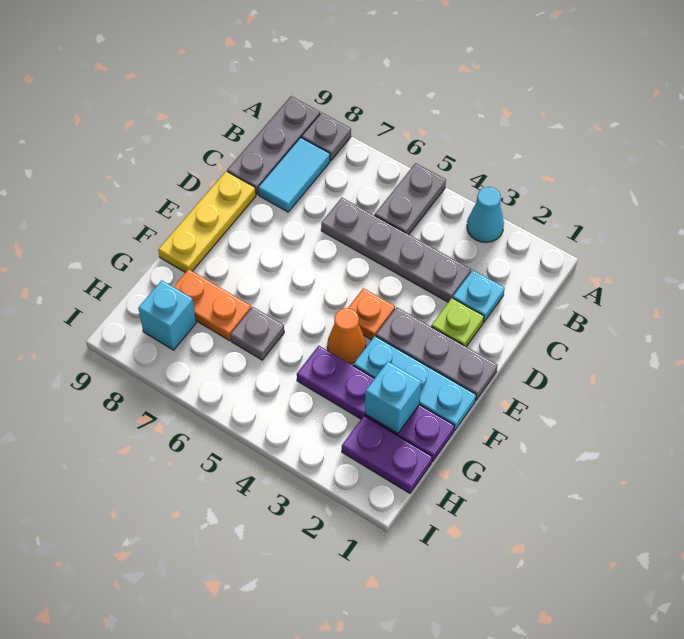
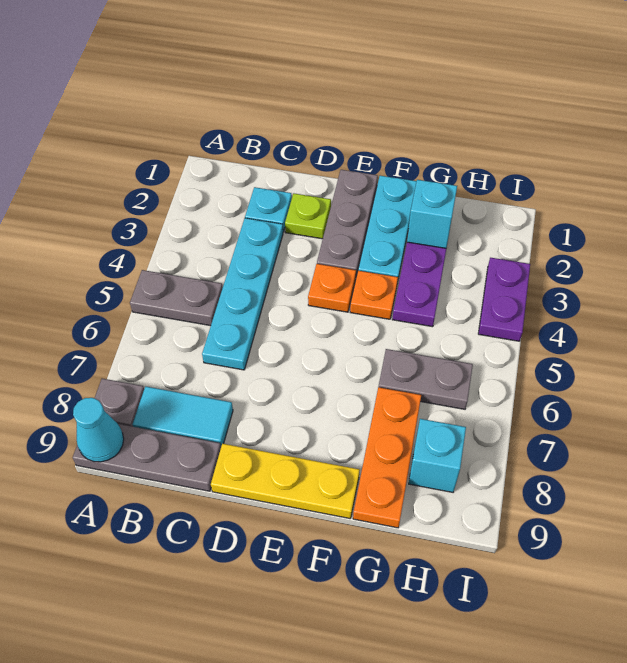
cyan cone A3 level 1 -> cyan cone A9 level 2
grey plate C3:C6 level 1 -> cyan plate C3:C6 level 1
orange cone F4 level 1 -> orange plate F4 level 1
grey plate G6 level 1 -> grey plate G6:H6 level 1
orange plate G7:G8 level 1 -> orange plate G7:G9 level 1
purple plate H1:H2 level 1 -> purple plate I3:I4 level 1

